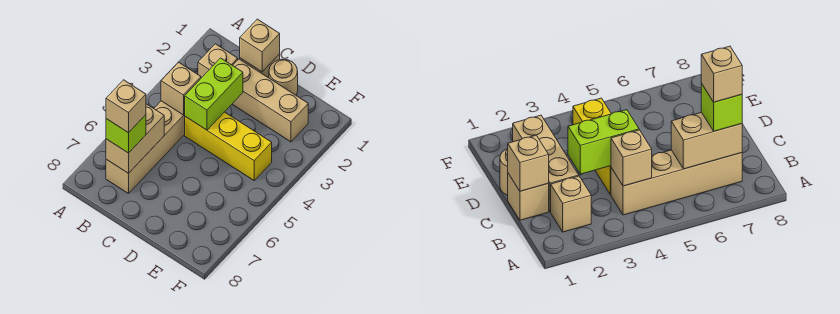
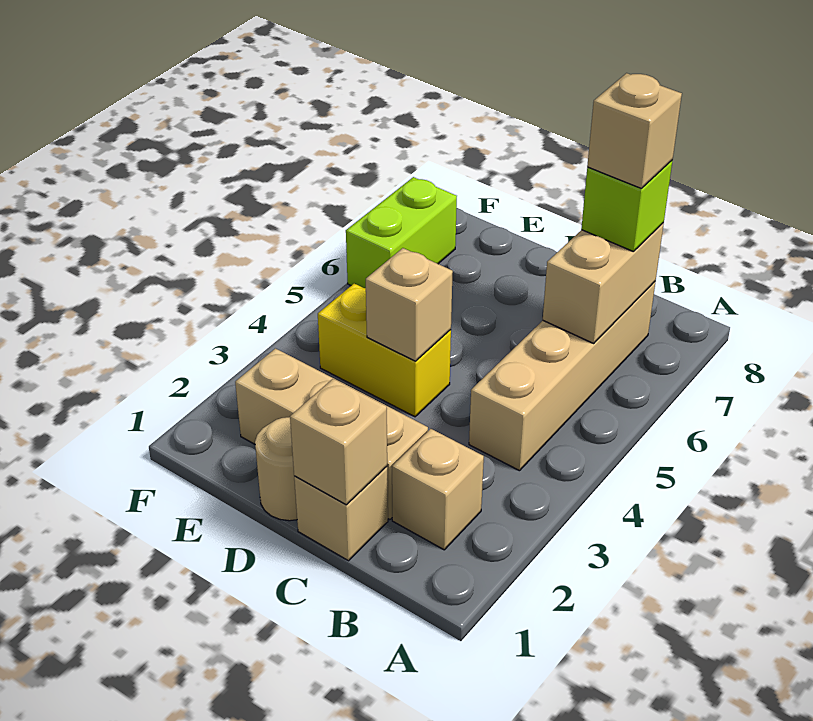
tan brick B4 level 2 -> tan brick D4 level 2
lime brick C3:C4 level 2 -> lime brick F6:F7 level 1
yellow brick C4:E4 level 1 -> yellow brick D4:E4 level 1

